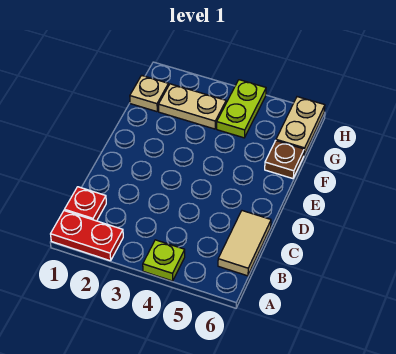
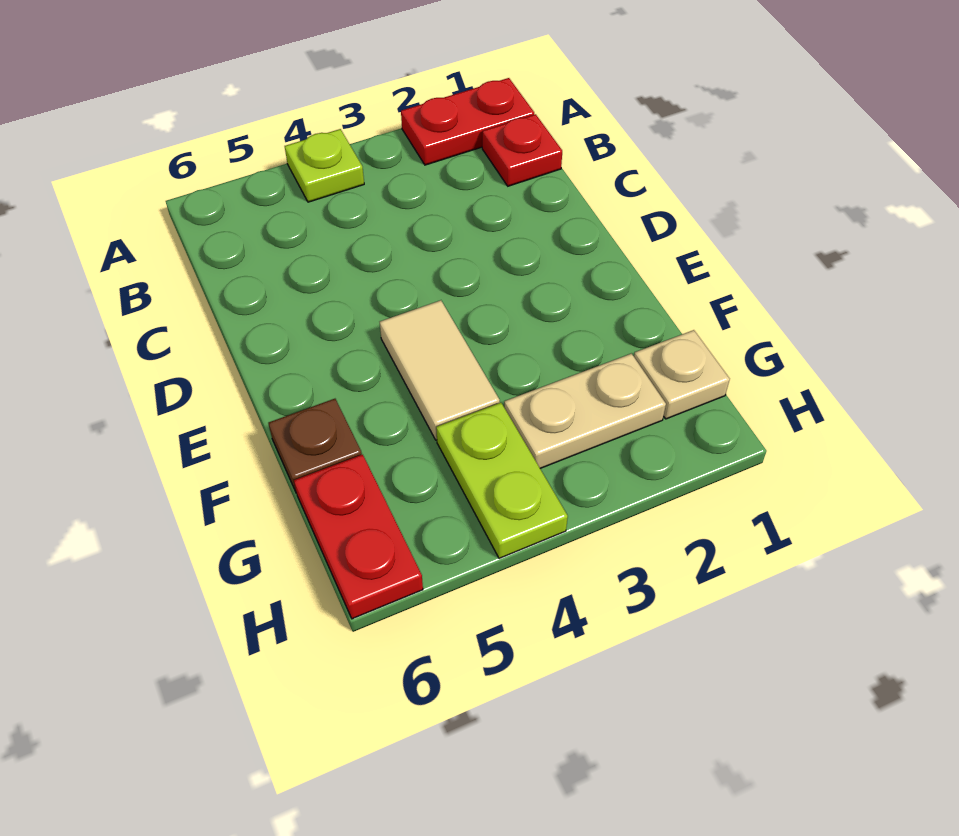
tan tile B6:C6 level 1 -> tan tile E4:F4 level 1
tan plate G6:H6 level 1 -> red plate G6:H6 level 1

